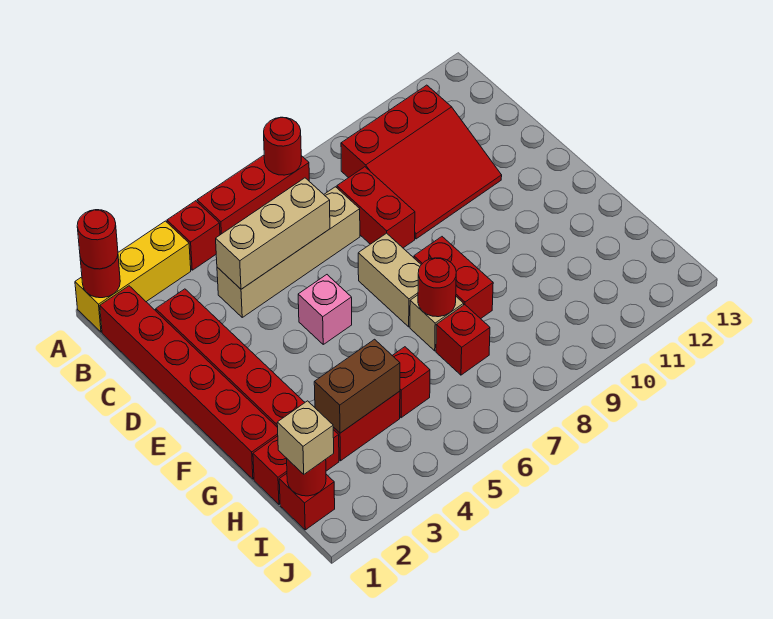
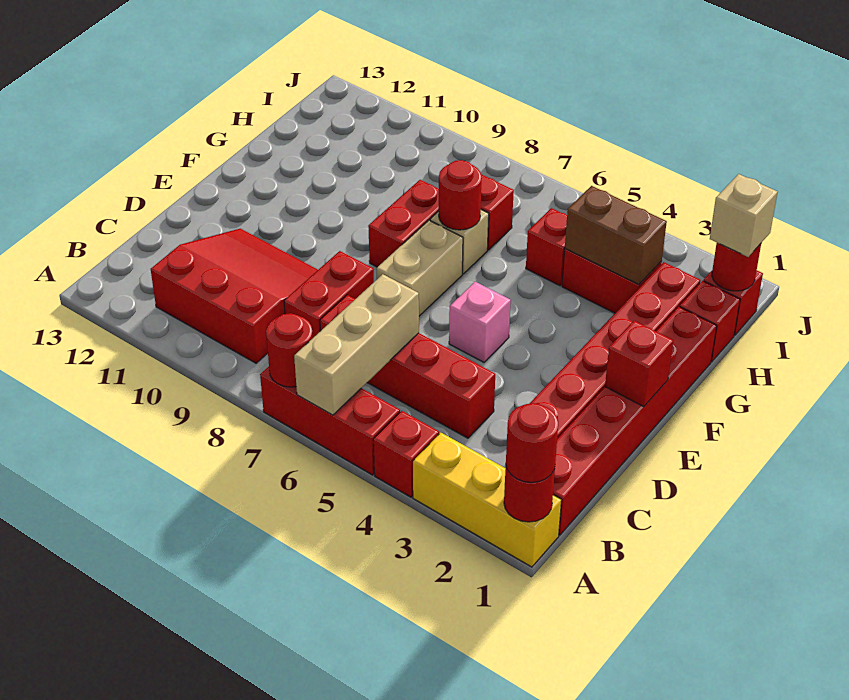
tan brick C4:C7 level 1 -> red brick C4:C7 level 1
tan brick C4:C6 level 2 -> tan brick A6:C6 level 2
none -> red brick E1 level 2

